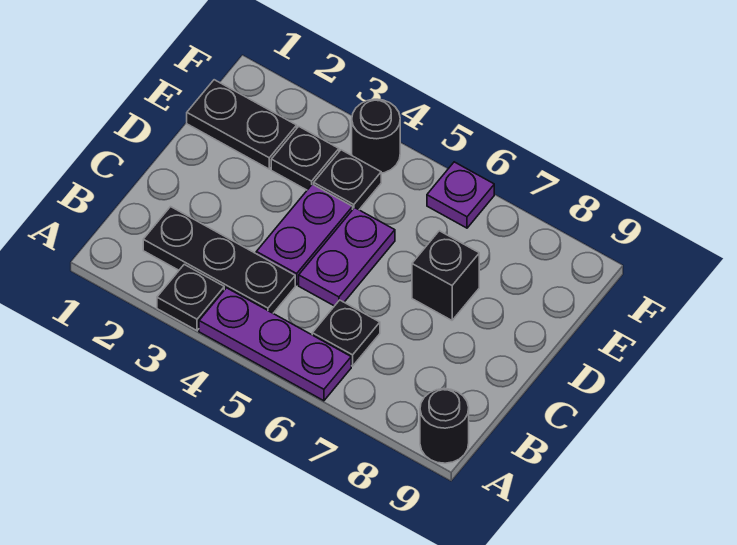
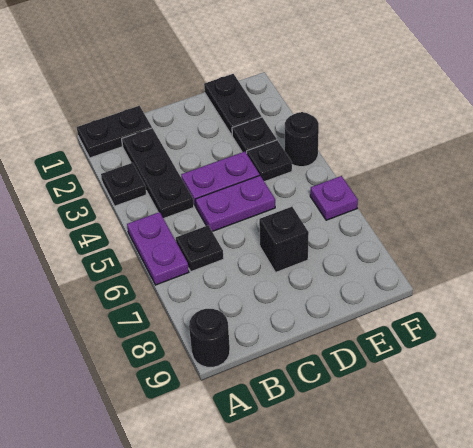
none -> black plate A1:B1 level 1
purple plate A4:A6 level 1 -> purple plate A5:A6 level 1

